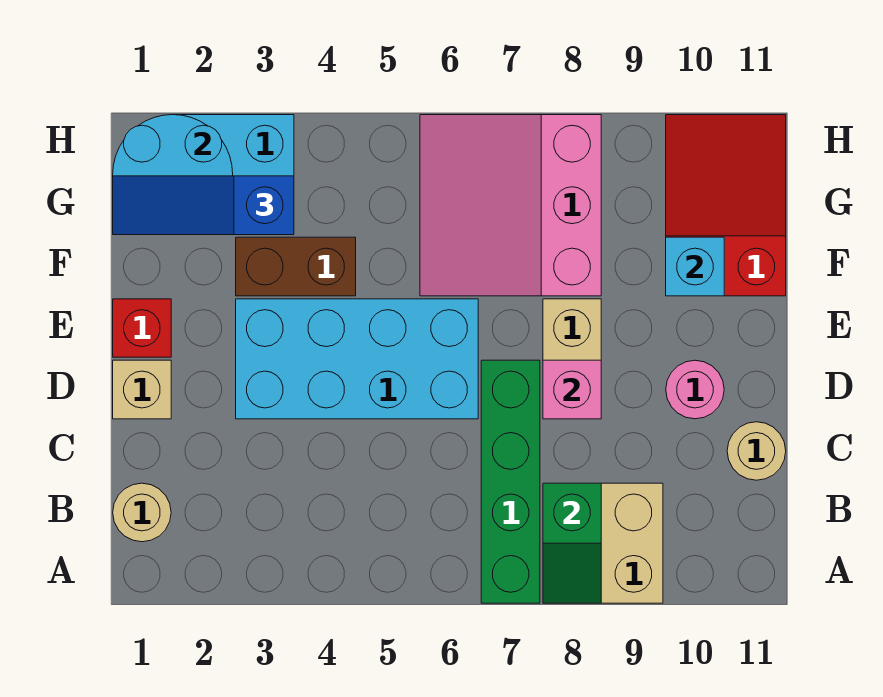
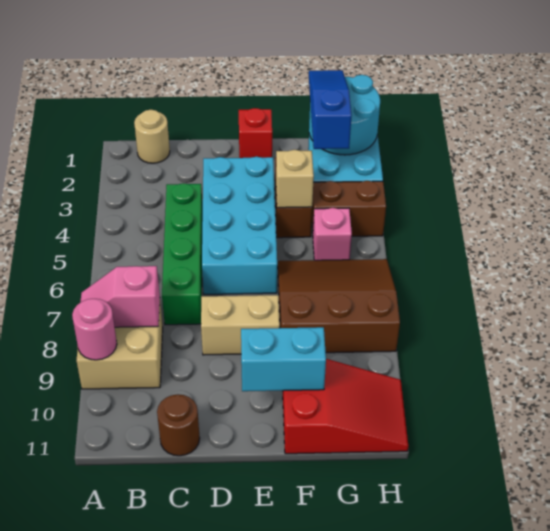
green brick A7:D7 level 1 -> green brick C4:C7 level 1
green slope A8:B8 level 2 top B -> pink slope A8:B8 level 2 top B
tan round brick C11 level 1 -> brown round brick C11 level 1
tan brick D1 level 1 -> tan brick F4 level 2
pink brick D8 level 2 -> pink brick G5 level 1
pink round brick D10 level 1 -> pink round brick A9 level 2
pink slope F6:H8 level 1 top 8 -> brown slope F6:H8 level 1 top 8
cyan brick F10 level 2 -> cyan brick E10:F10 level 2
none -> brown brick G4:H4 level 1

